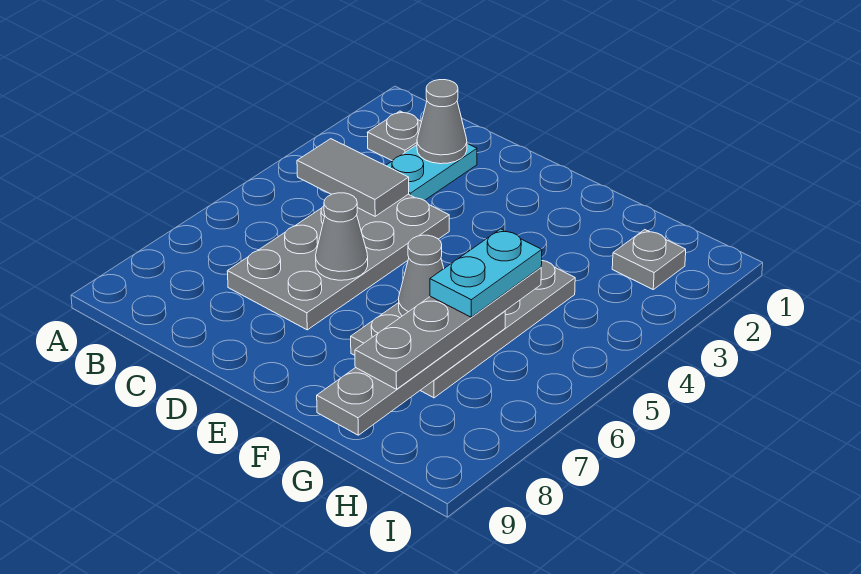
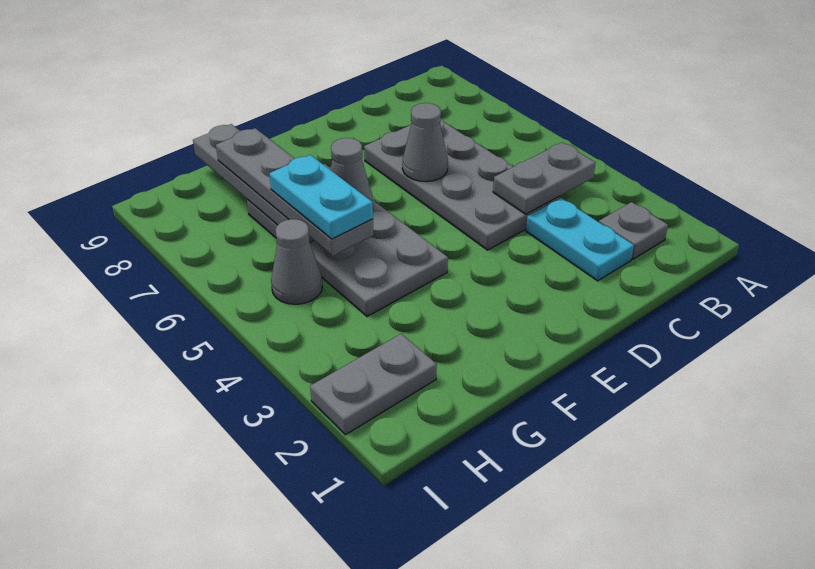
grey tile B4:C4 level 2 -> grey plate B4:C4 level 2
grey cone C2 level 2 -> grey cone H5 level 1
grey plate H2 level 1 -> grey plate H2:I2 level 1

